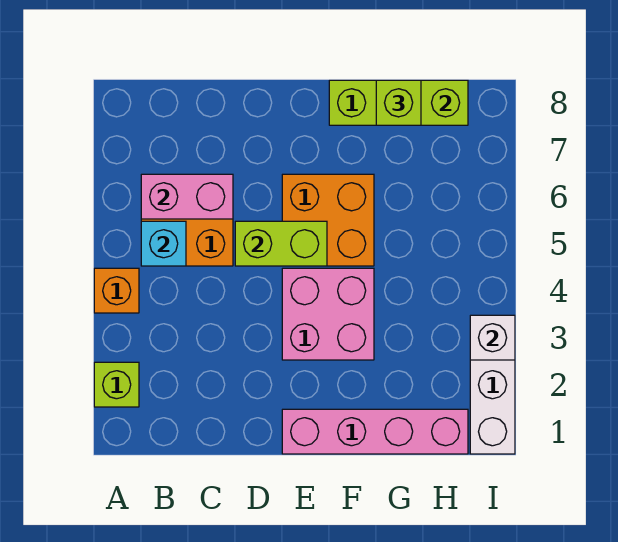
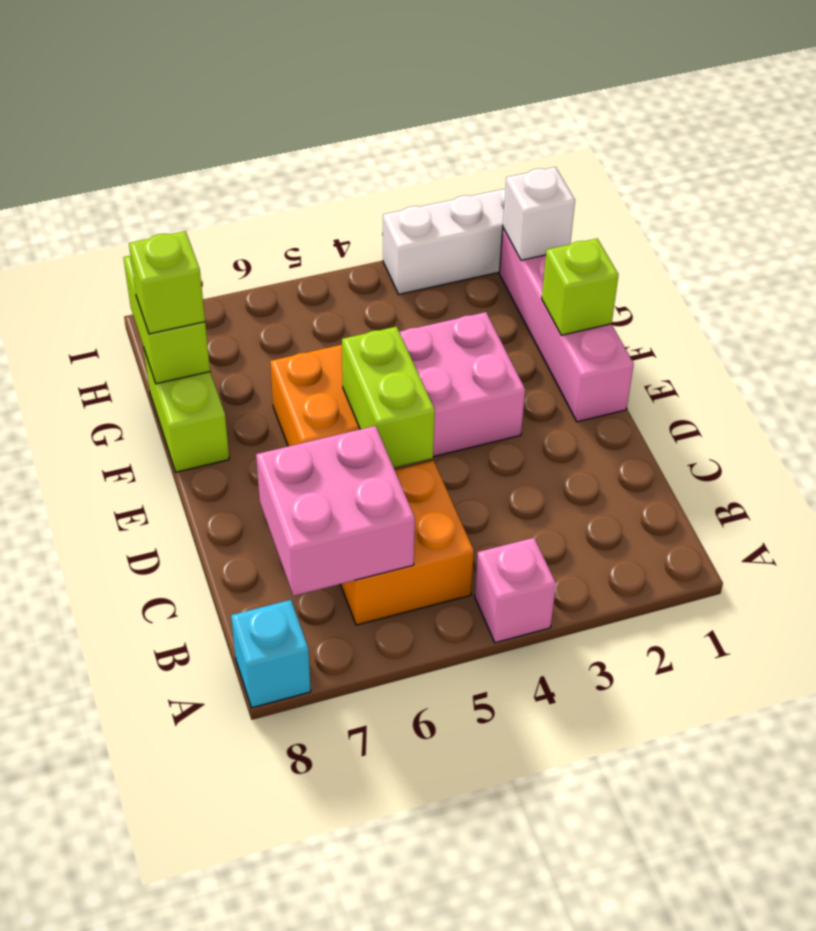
lime brick A2 level 1 -> lime brick F1 level 2
orange brick A4 level 1 -> pink brick A4 level 1
cyan brick B5 level 2 -> cyan brick A8 level 1
pink brick B6:C6 level 2 -> pink brick B6:C7 level 2
white brick I3 level 2 -> white brick H1 level 2

